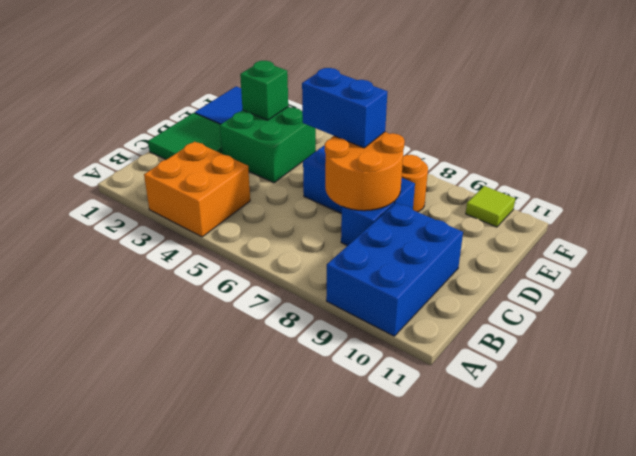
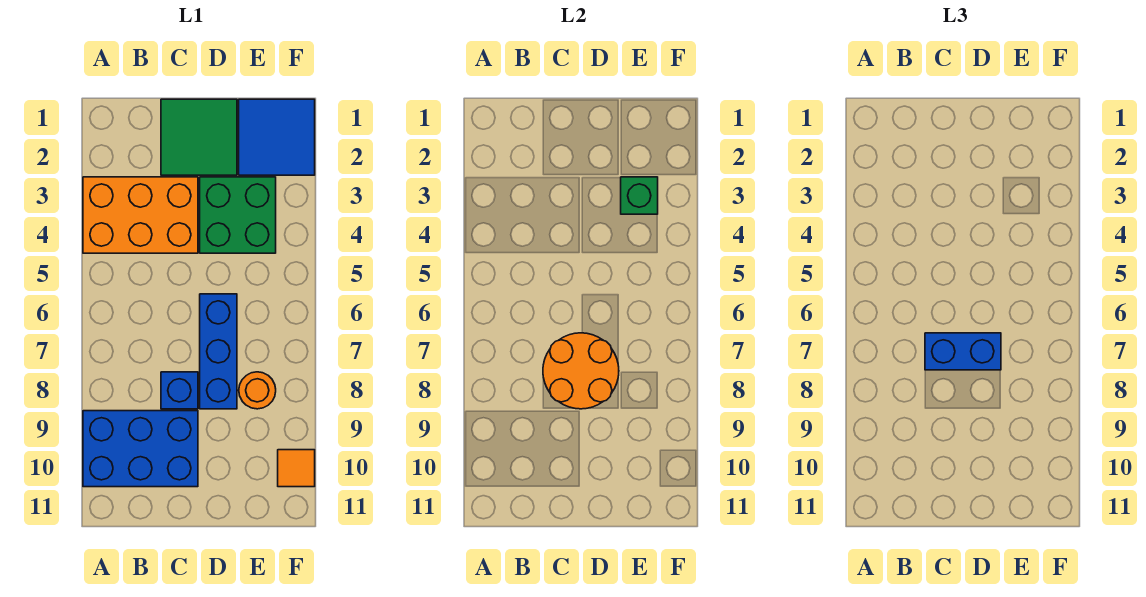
orange brick A3:B4 level 1 -> orange brick A3:C4 level 1
blue brick D6:D7 level 3 -> blue brick C7:D7 level 3
lime tile F10 level 1 -> orange tile F10 level 1

